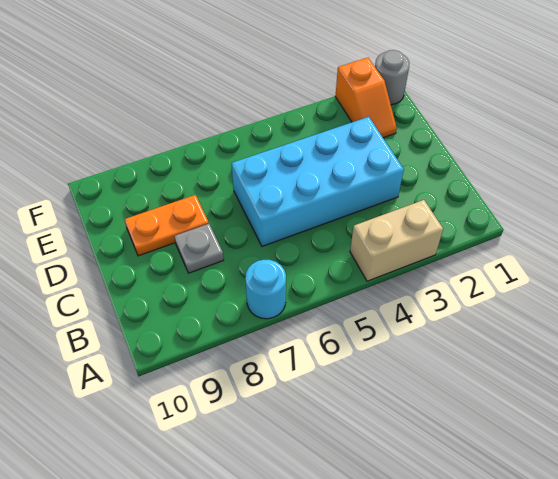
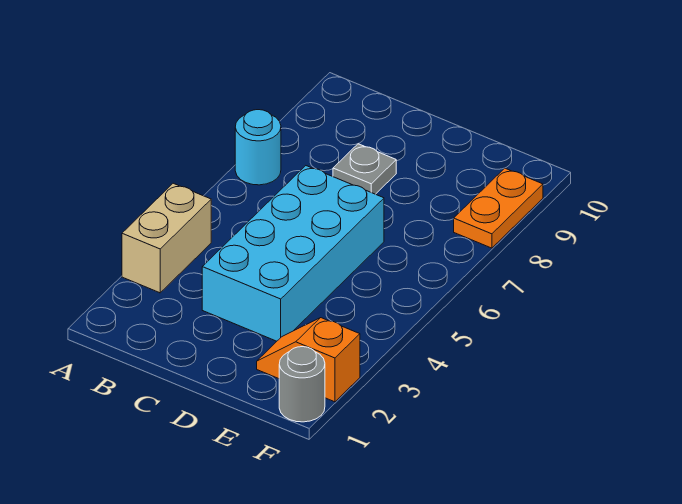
orange plate D8:D9 level 1 -> orange plate F8:F9 level 1

